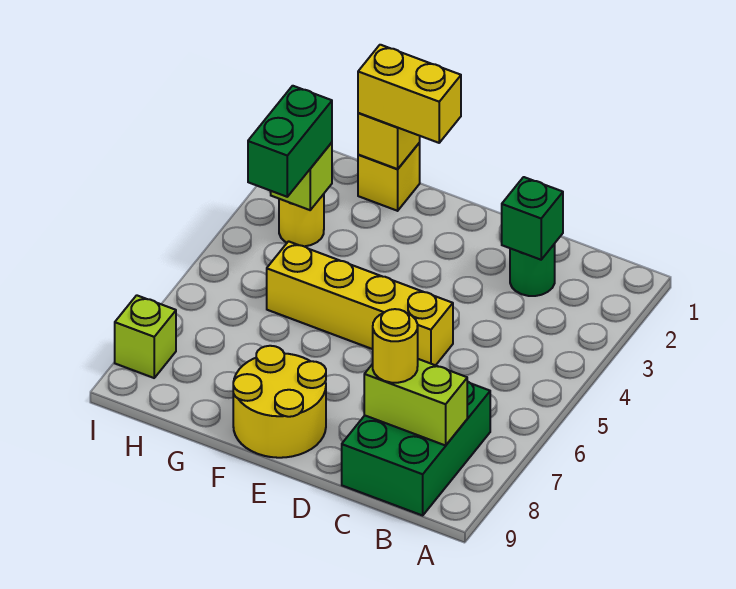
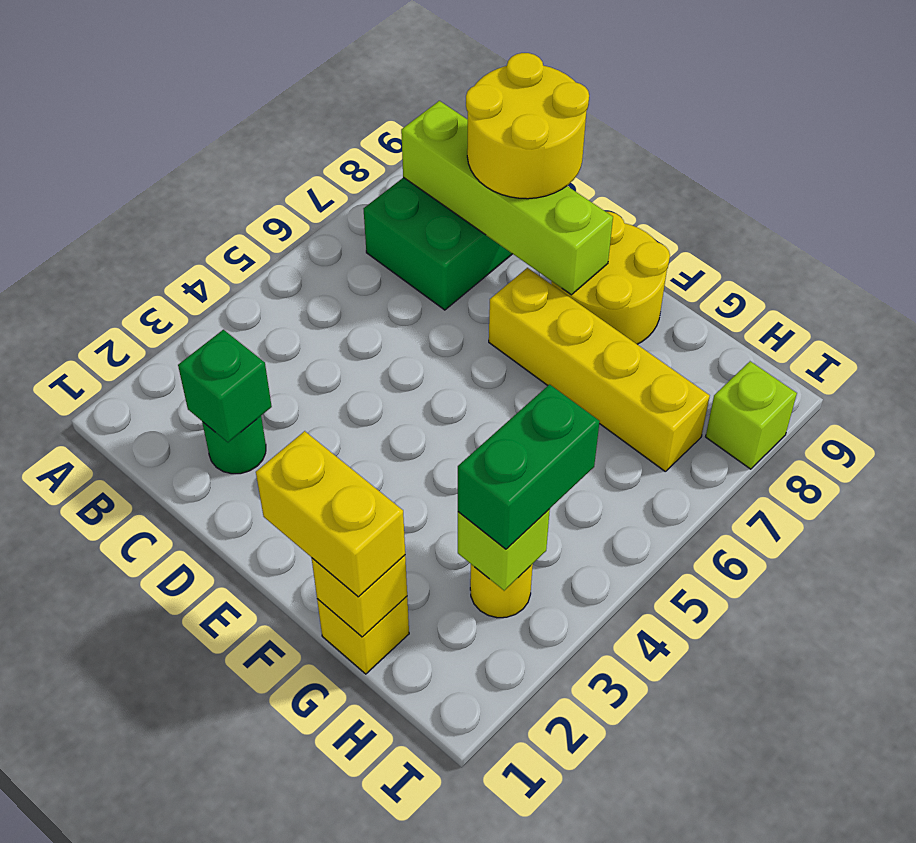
lime brick B8:C8 level 2 -> lime brick B8:E8 level 2
yellow round brick C8 level 3 -> yellow round brick C8:D9 level 3
yellow brick D5:G5 level 1 -> yellow brick E7:H7 level 1

